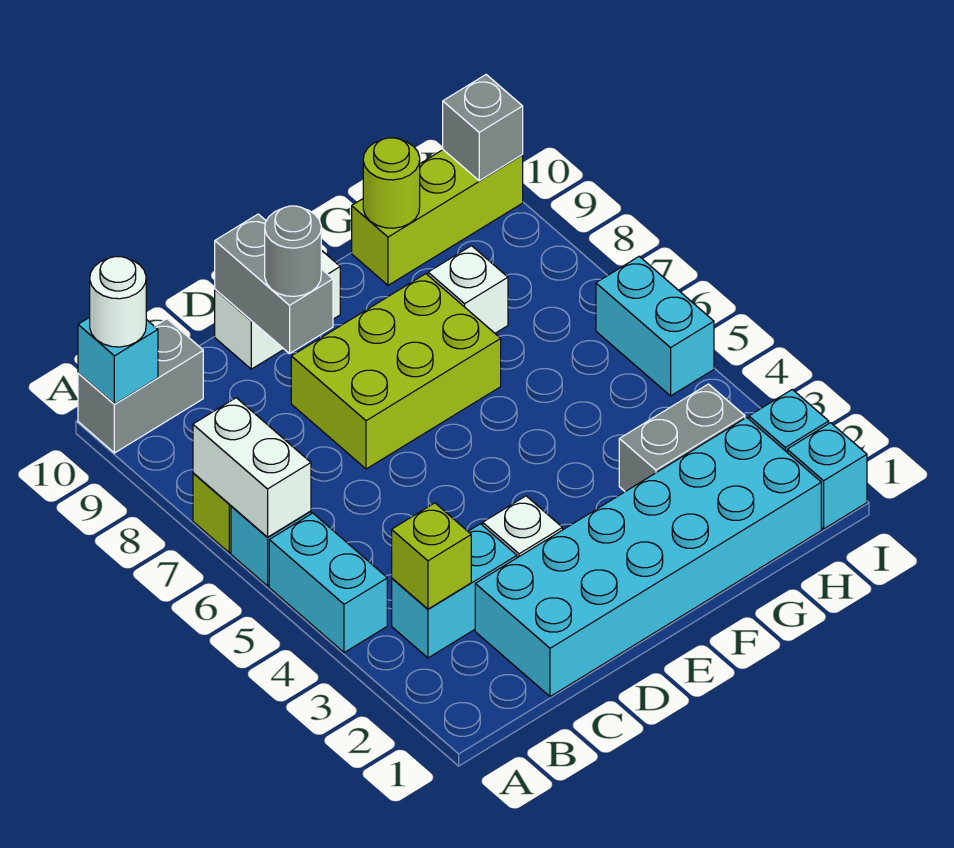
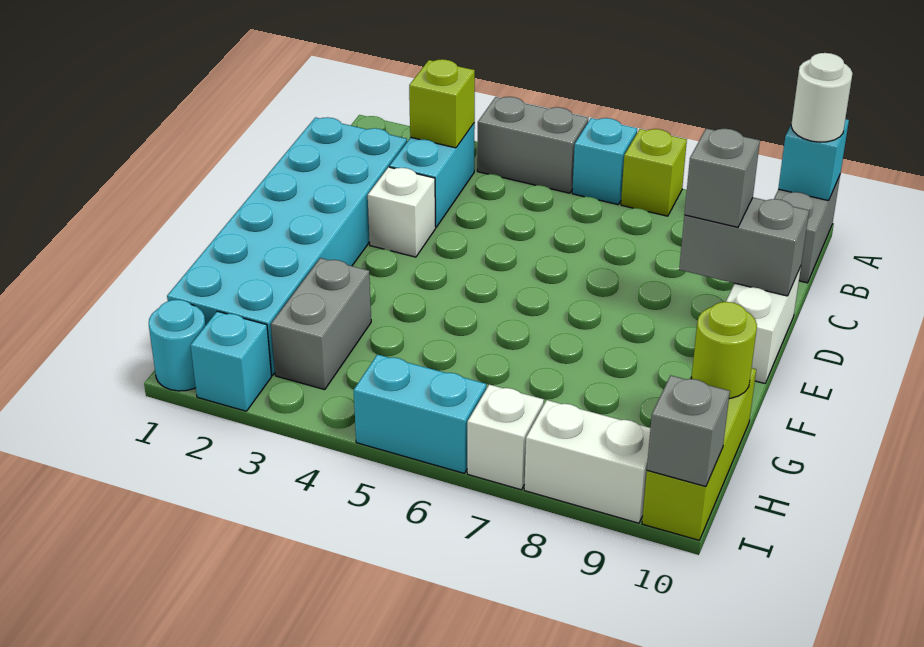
cyan brick A4:A5 level 1 -> grey brick A4:A5 level 1
white brick A6:A7 level 2 -> white brick I8:I9 level 1
lime brick D7:F8 level 1 -> none
grey round brick D9 level 3 -> grey brick D9 level 3
white brick G8 level 1 -> white brick I7 level 1
cyan brick I1 level 1 -> cyan round brick I1 level 1

